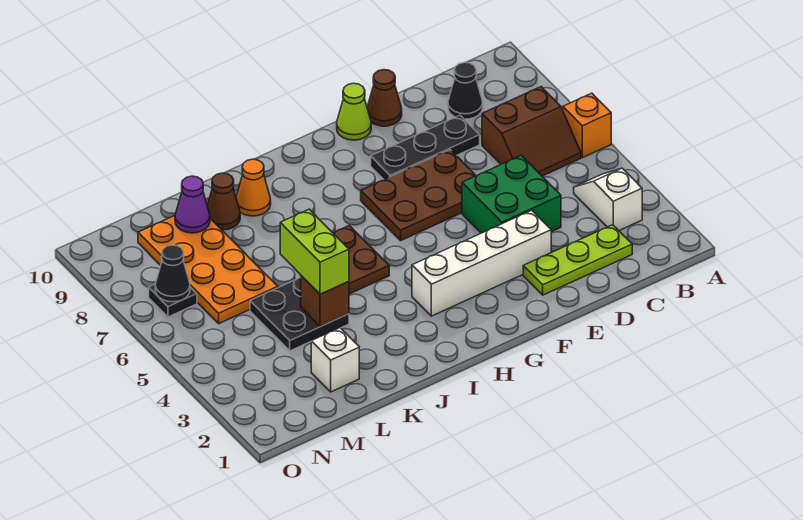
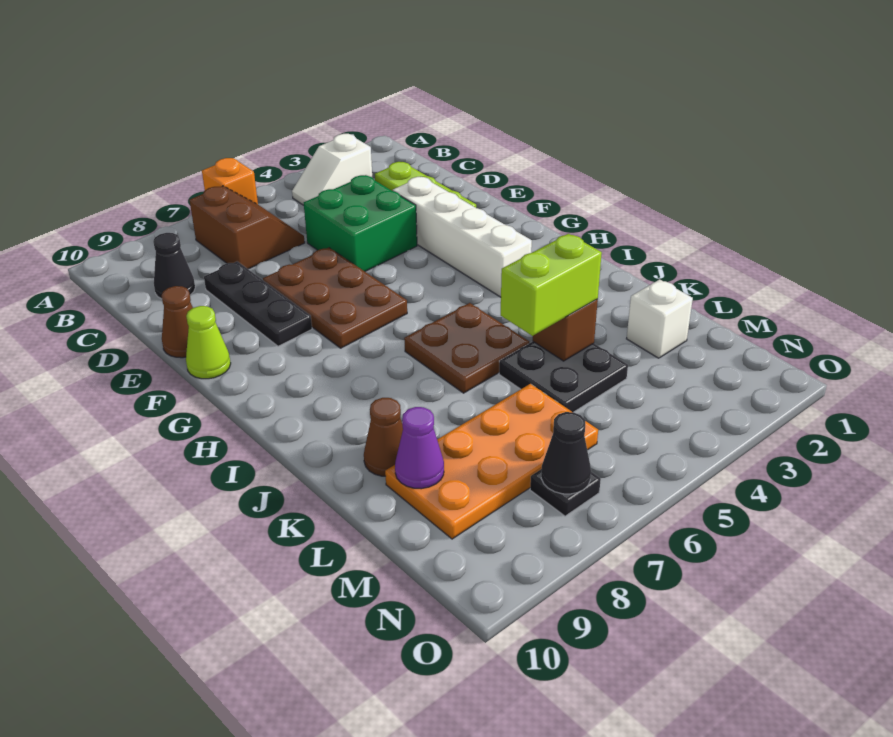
orange cone J9 level 1 -> none

